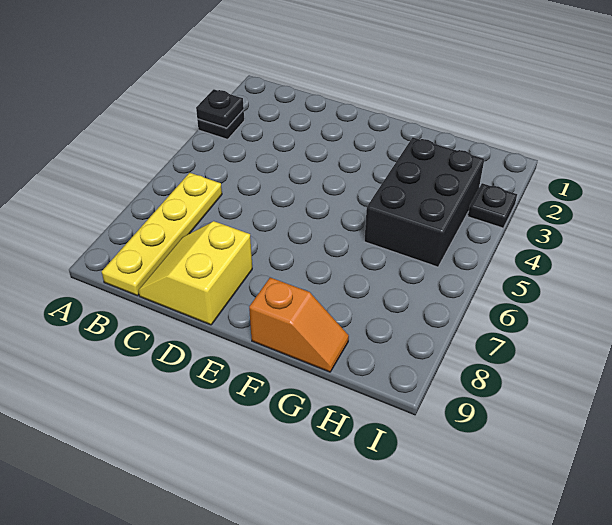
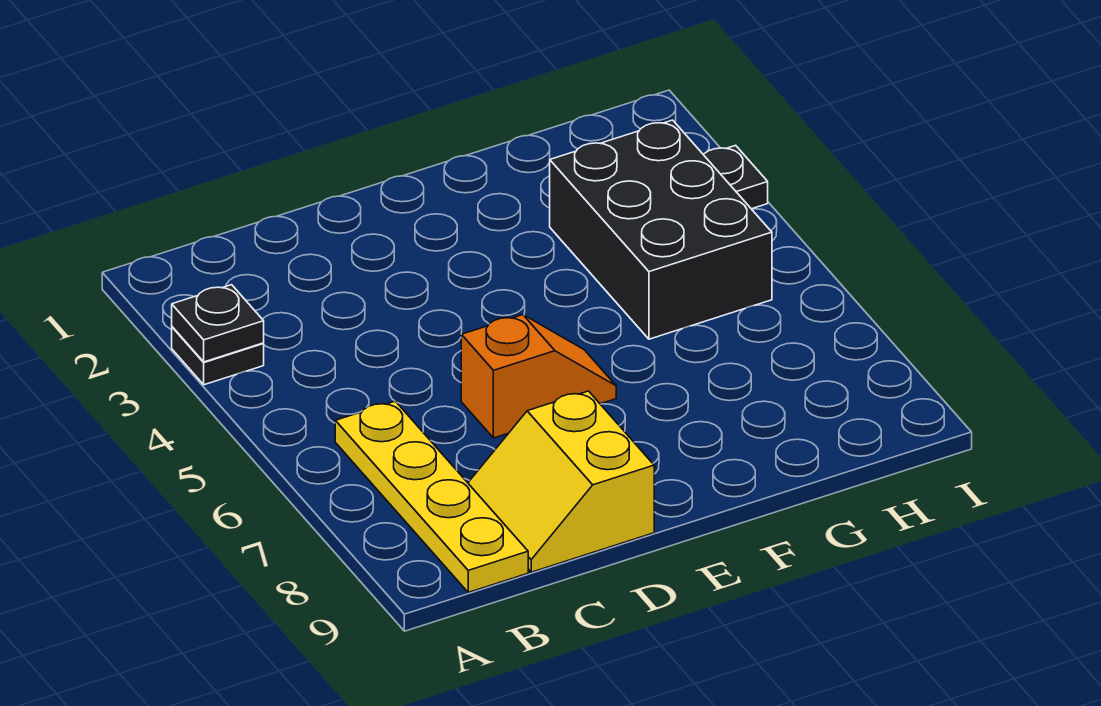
orange slope F9:G9 level 1 top F -> orange slope D6:E6 level 1 top D

